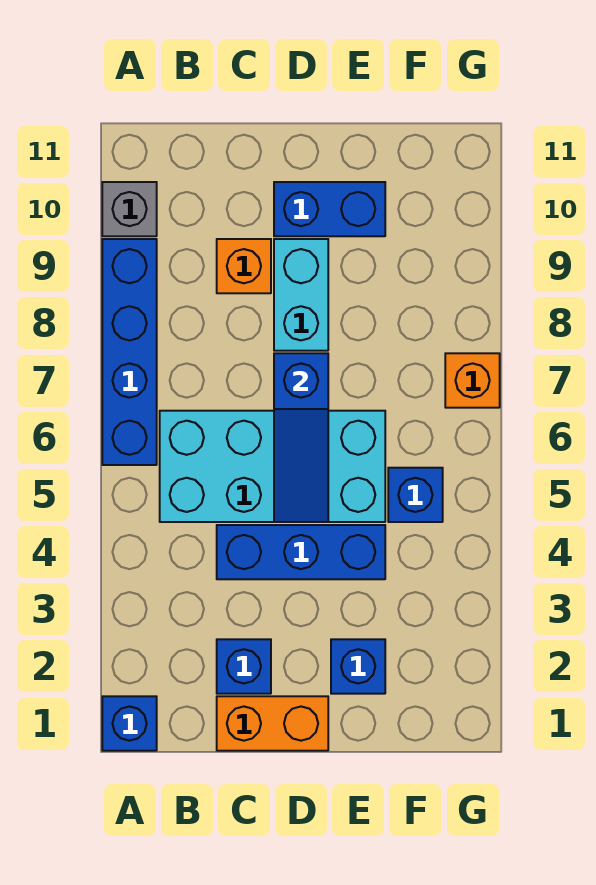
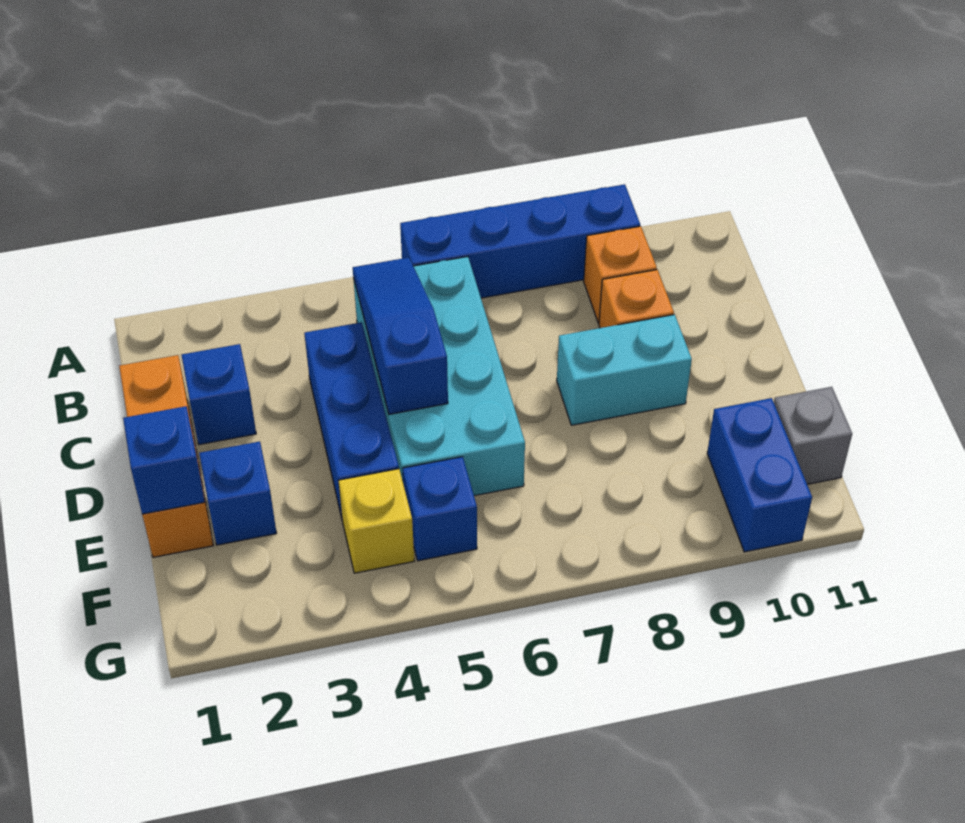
blue brick A1 level 1 -> blue brick E1 level 2
grey brick A10 level 1 -> grey brick F11 level 1
orange brick C1:D1 level 1 -> orange brick C1:E1 level 1
blue slope D5:D7 level 2 top 7 -> blue slope B5:D5 level 2 top D
blue brick D10:E10 level 1 -> blue brick F10:G10 level 1
none -> yellow brick F4 level 1
orange brick G7 level 1 -> orange brick B9 level 1

